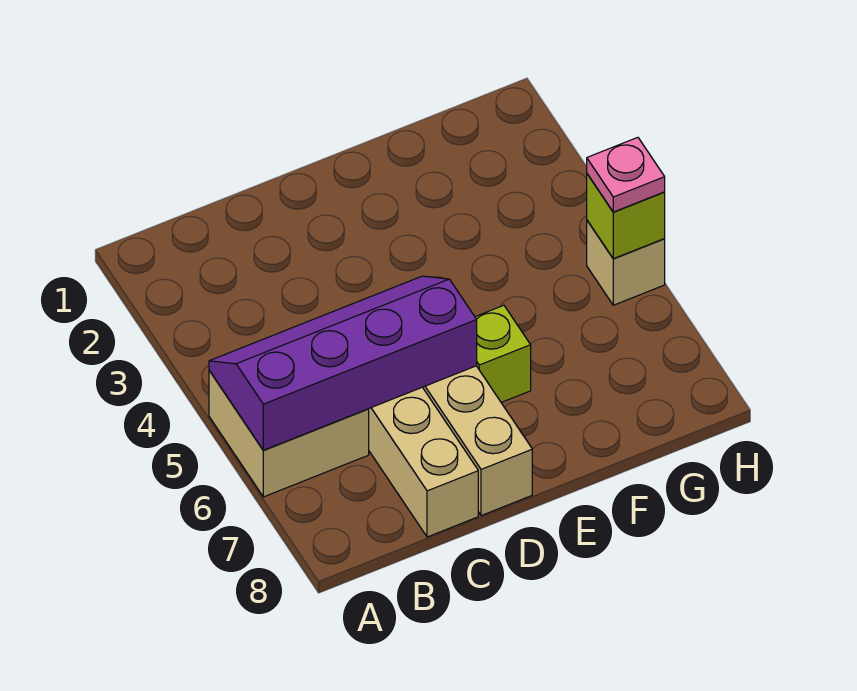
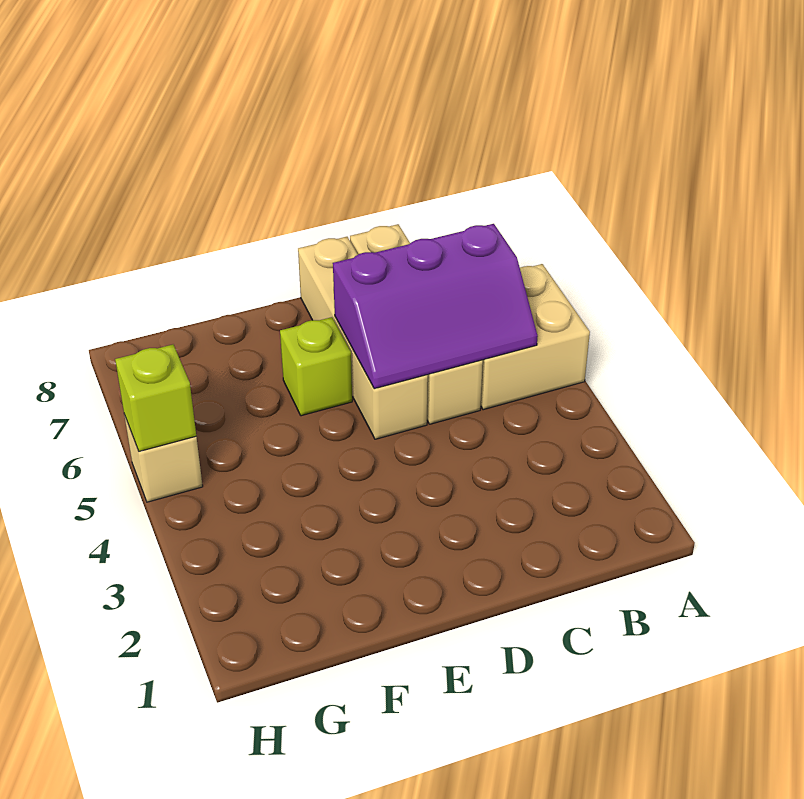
purple slope A5:D6 level 2 top 6 -> purple slope B5:D6 level 2 top 6
pink plate H5 level 3 -> none

